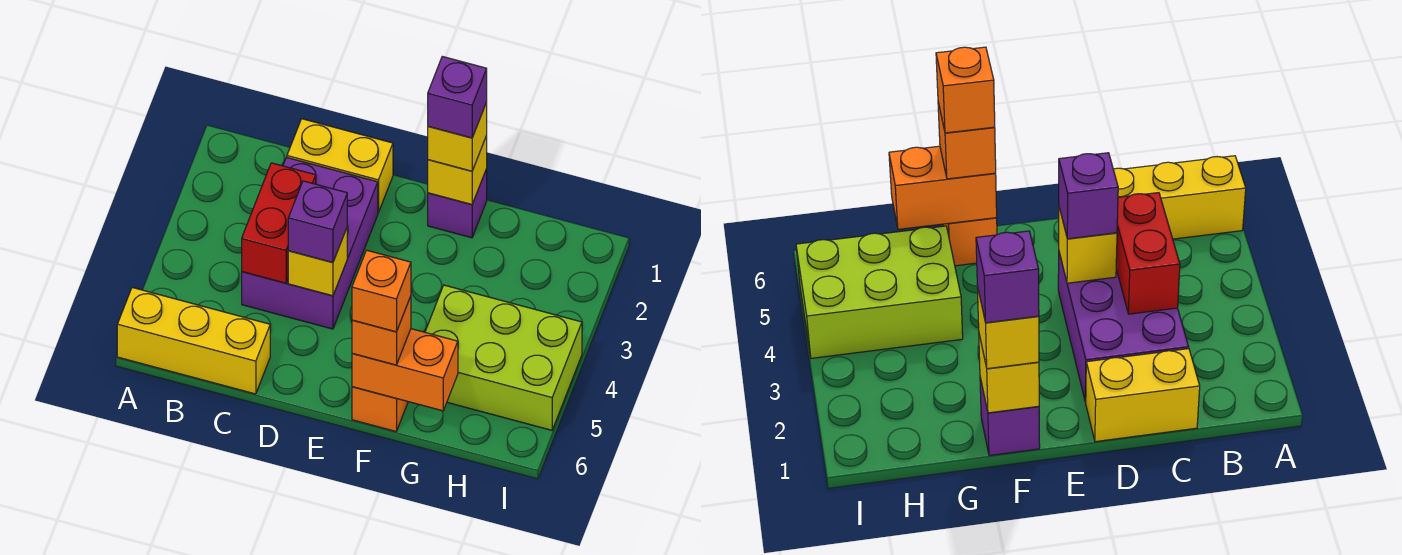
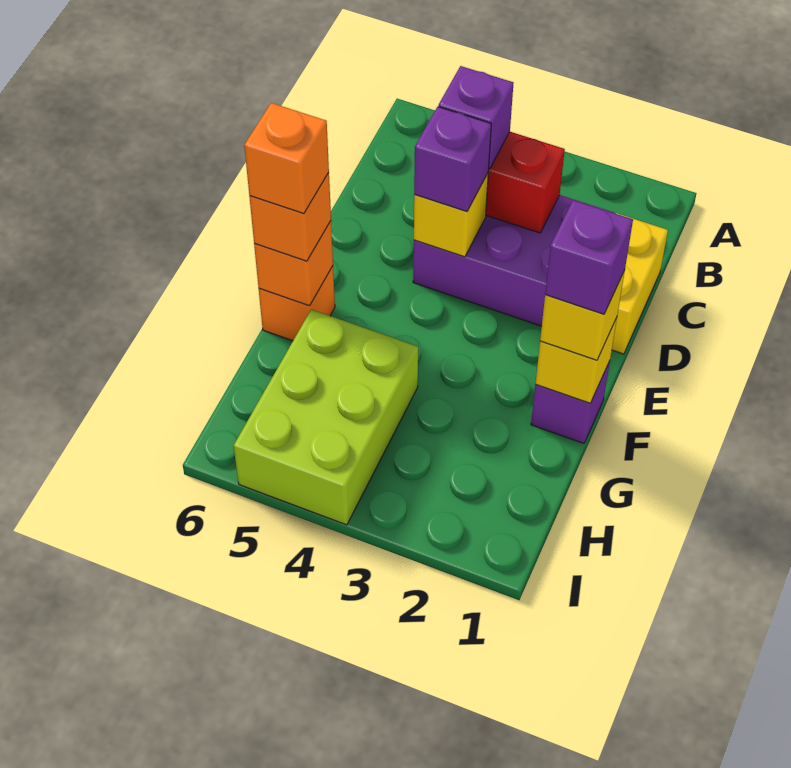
yellow brick A6:C6 level 1 -> none
none -> purple brick C4 level 3
orange brick F6:G6 level 2 -> orange brick F6 level 2

